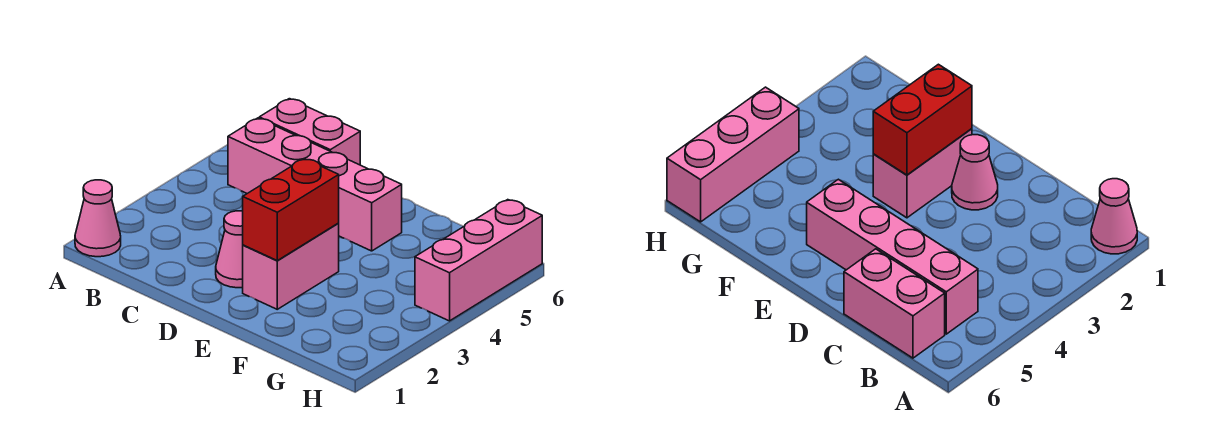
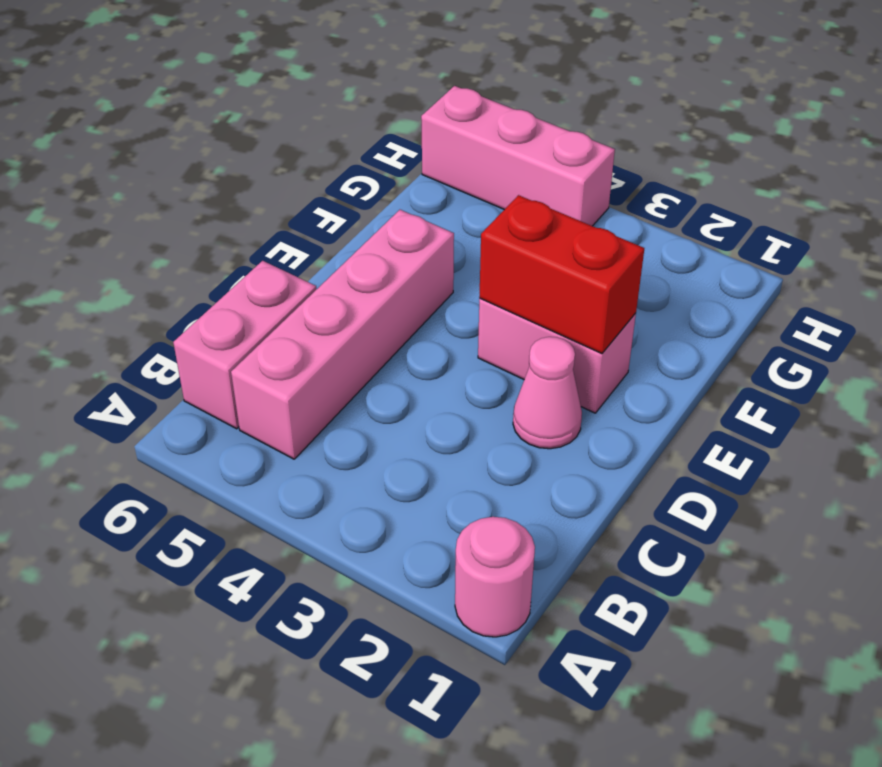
pink cone A1 level 1 -> pink round brick A1 level 1

